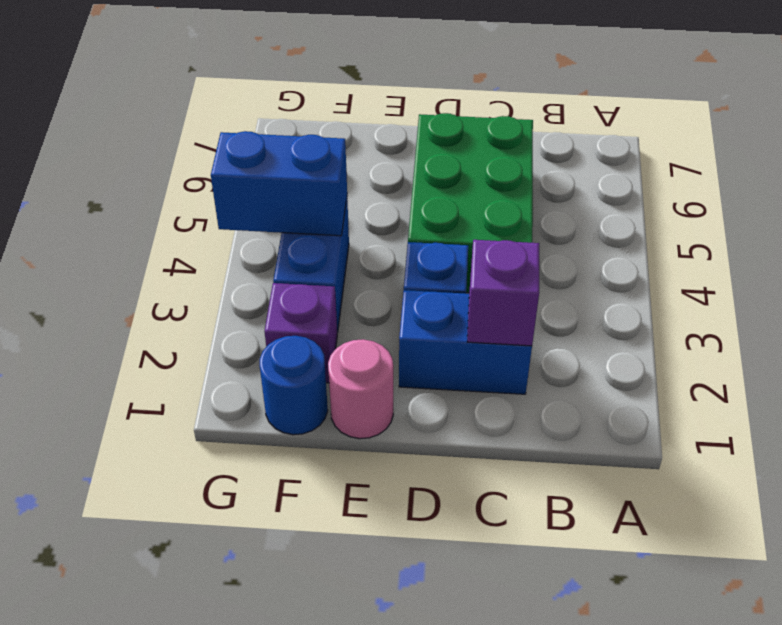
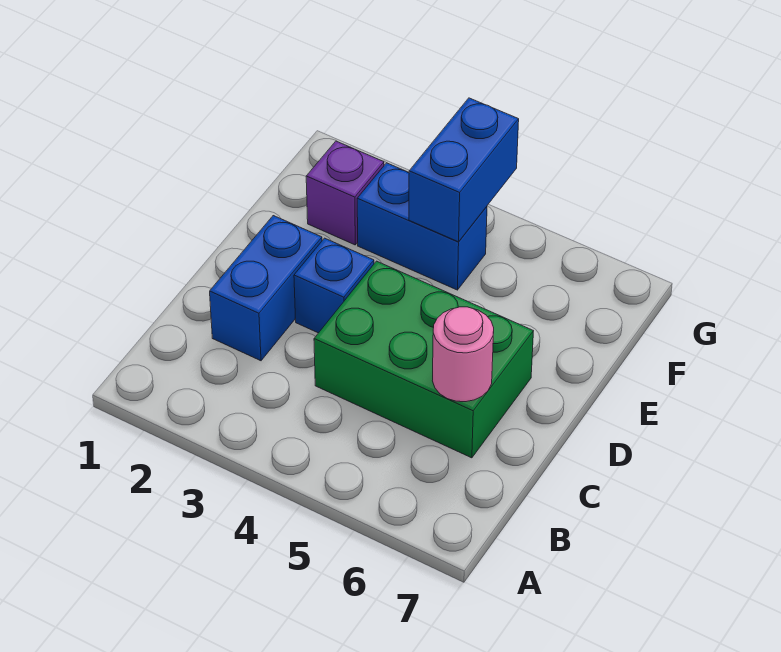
purple brick C2 level 2 -> none
pink round brick E1 level 1 -> pink round brick C6 level 2
blue round brick F1 level 1 -> none

